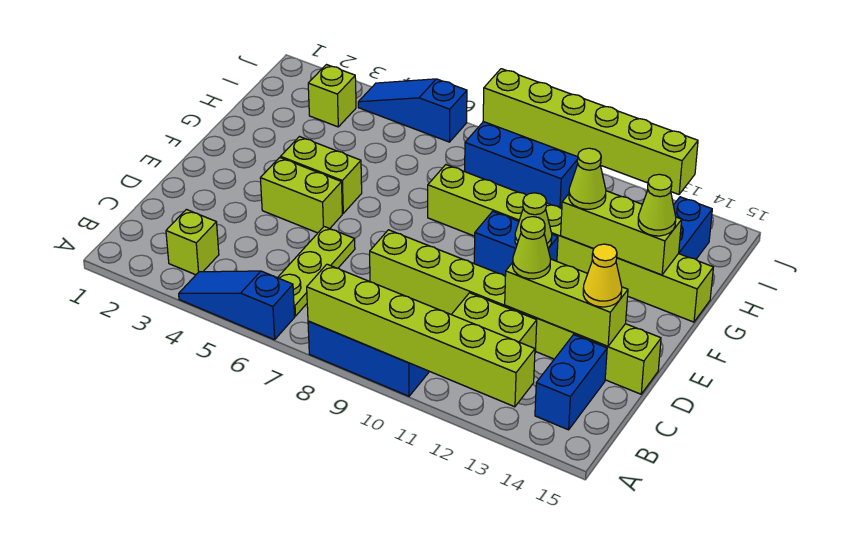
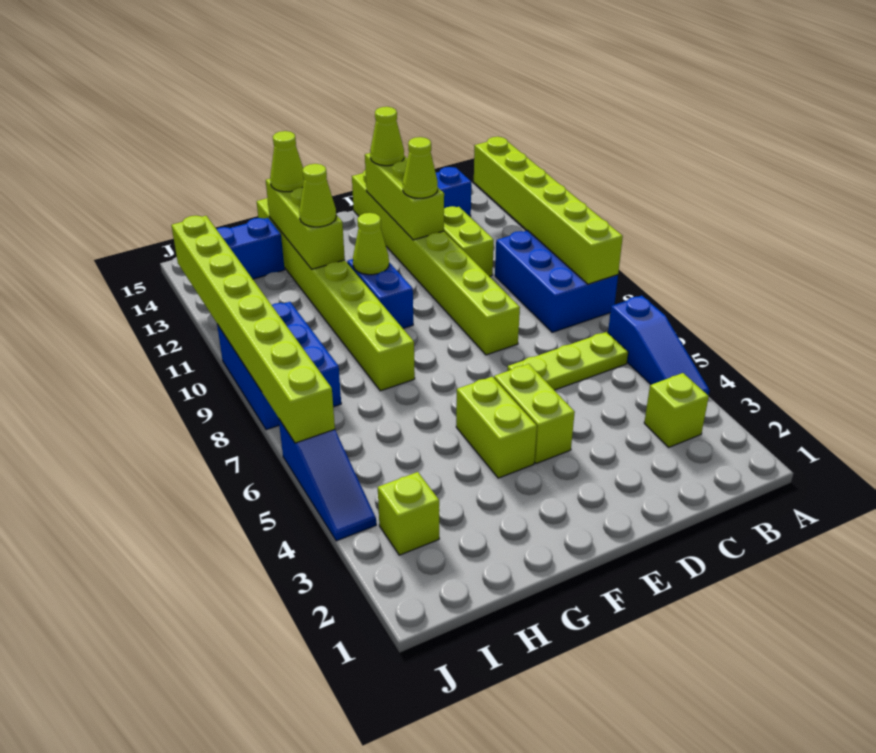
yellow cone D14 level 3 -> lime cone D14 level 3
lime brick J8:J13 level 2 -> lime brick J6:J13 level 2

